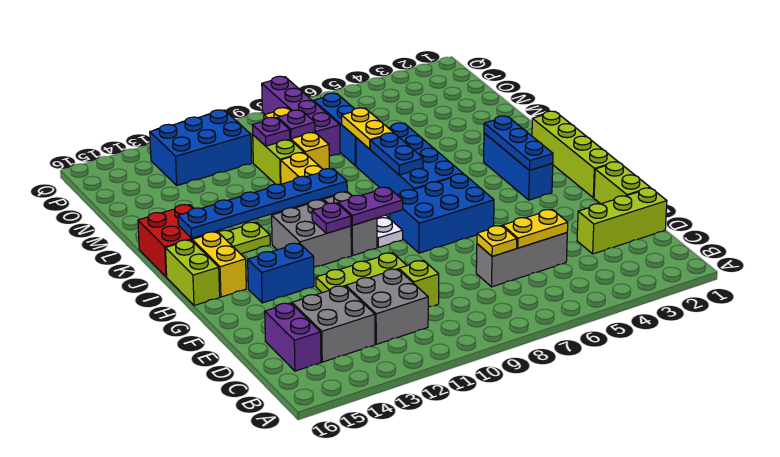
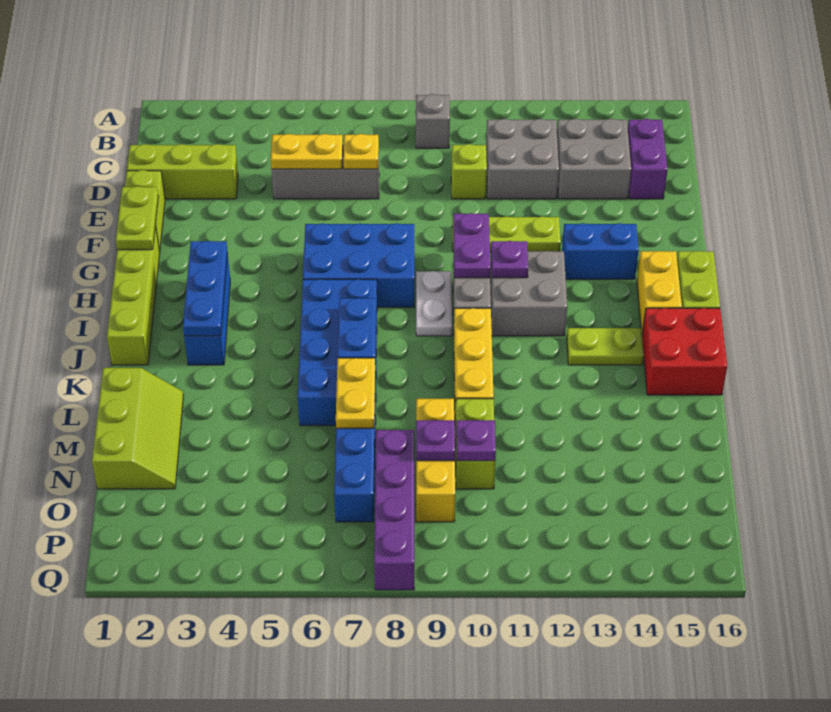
none -> grey brick B9 level 1
none -> lime plate F1:G1 level 2
purple plate H9:H10 level 2 -> purple plate G10:H10 level 2
blue plate J10:J15 level 2 -> none
none -> lime slope L1:N2 level 1 top 1
blue brick O11:P13 level 1 -> none

